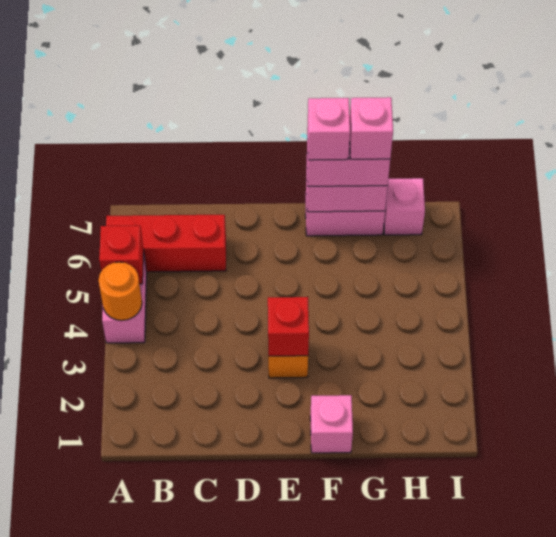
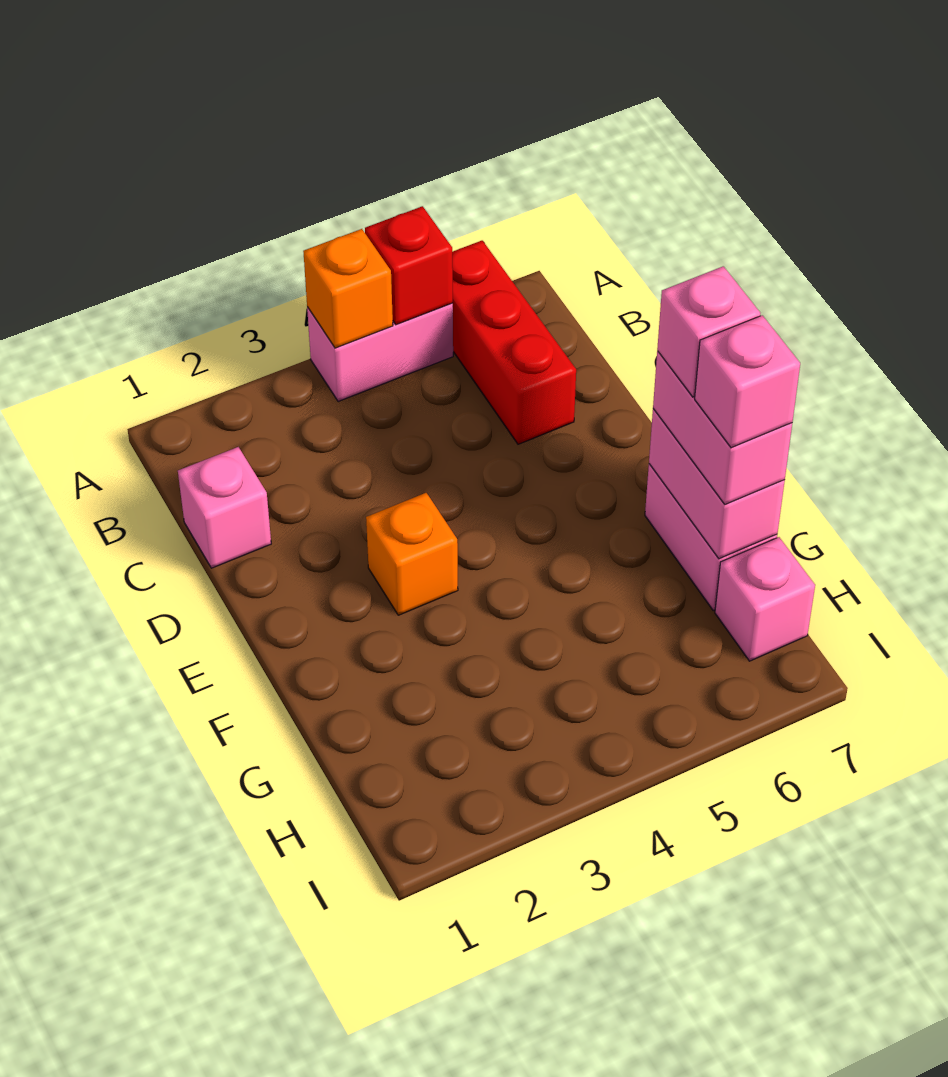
orange round brick A4 level 2 -> orange brick A4 level 2
red brick E3 level 2 -> none
pink brick F1 level 1 -> pink brick C1 level 1

